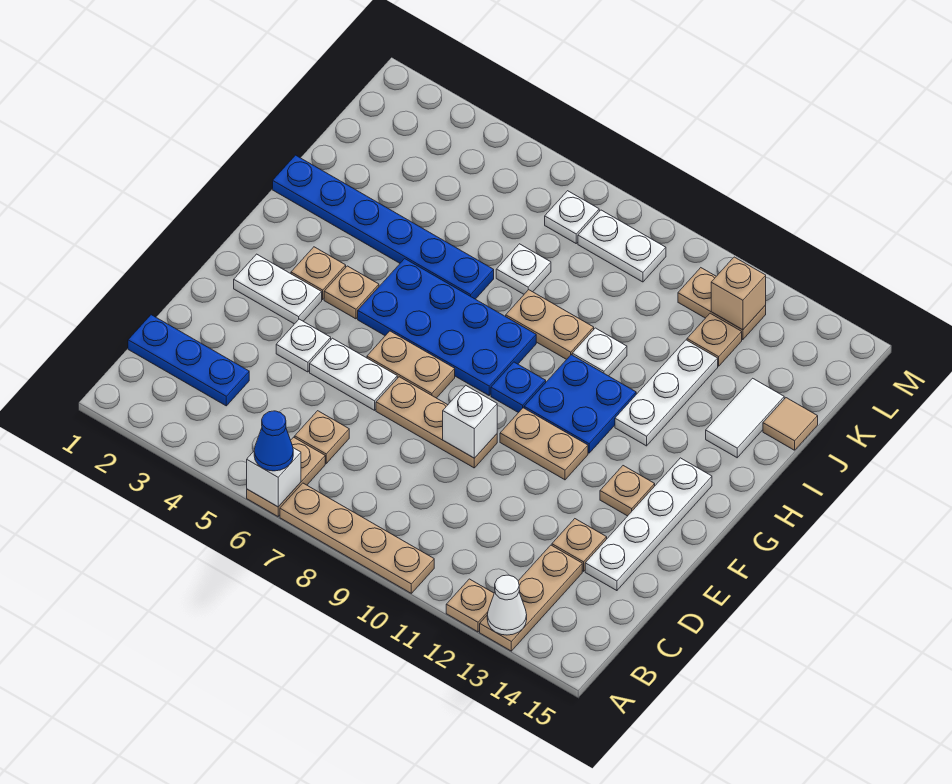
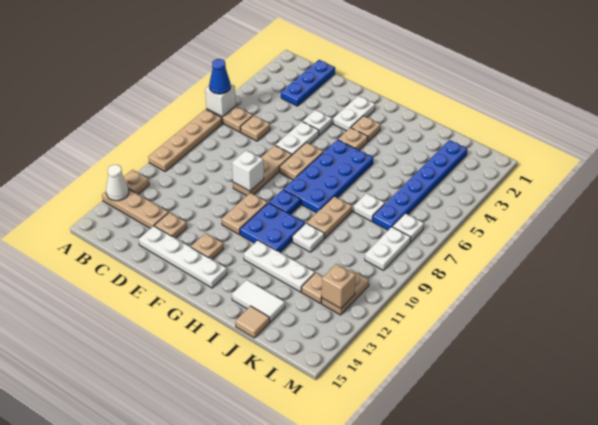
blue plate I1:I6 level 1 -> blue plate K2:K7 level 1

